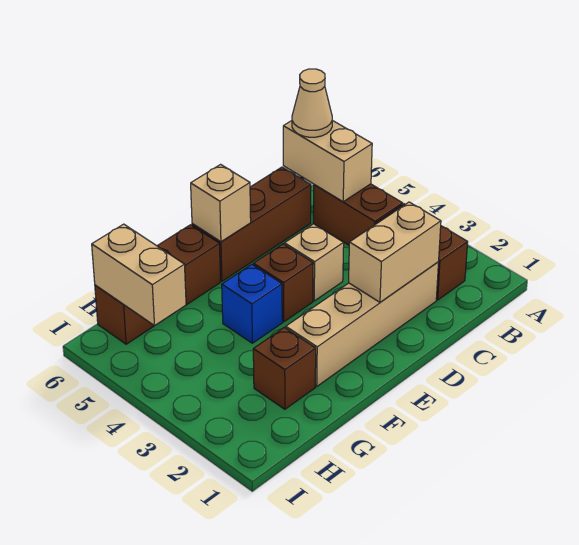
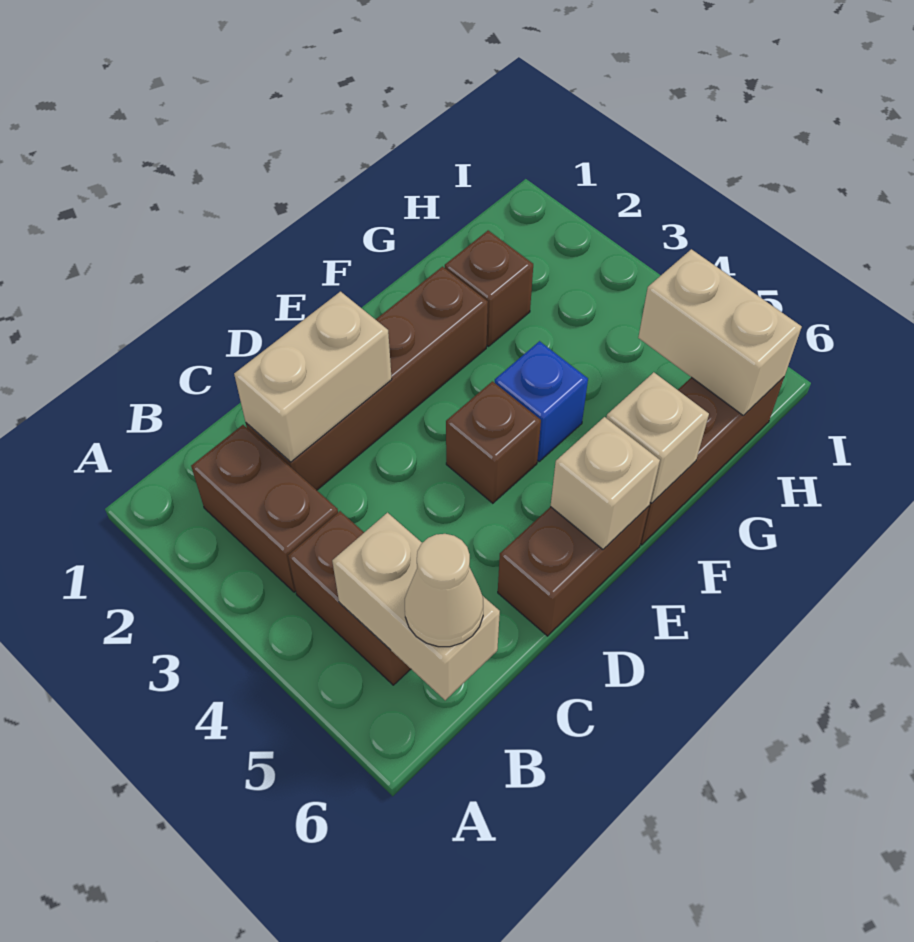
tan brick C2:F2 level 1 -> brown brick C2:F2 level 1
brown brick C6:E6 level 1 -> brown brick D6:E6 level 1
tan brick D4 level 1 -> tan brick F6 level 2

